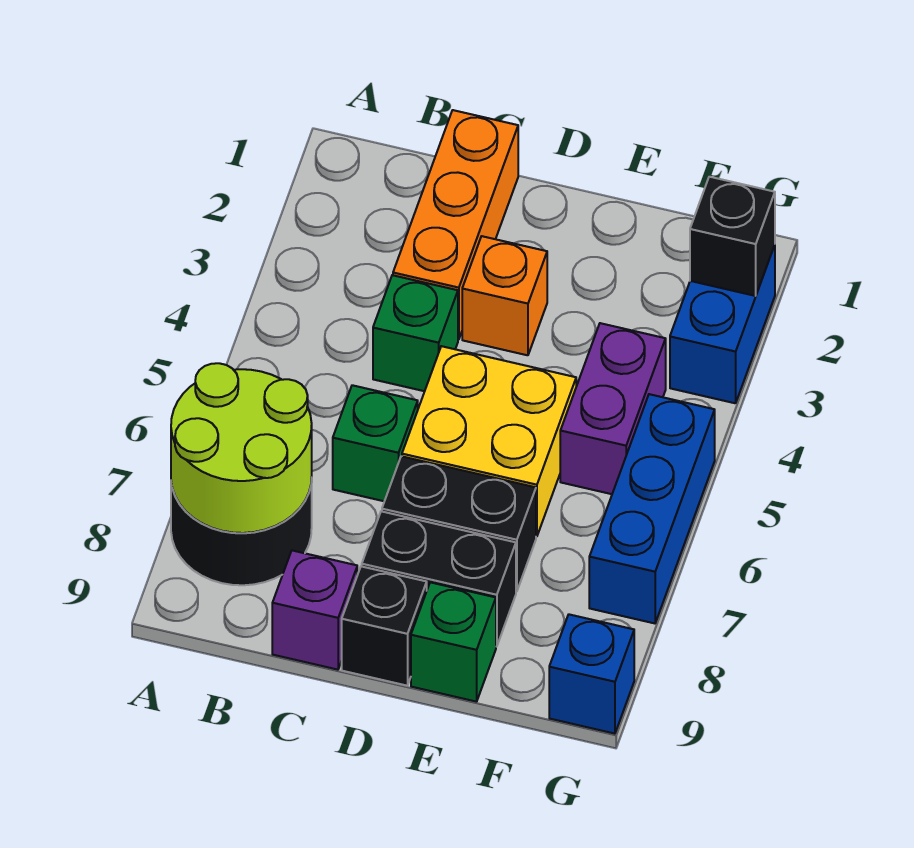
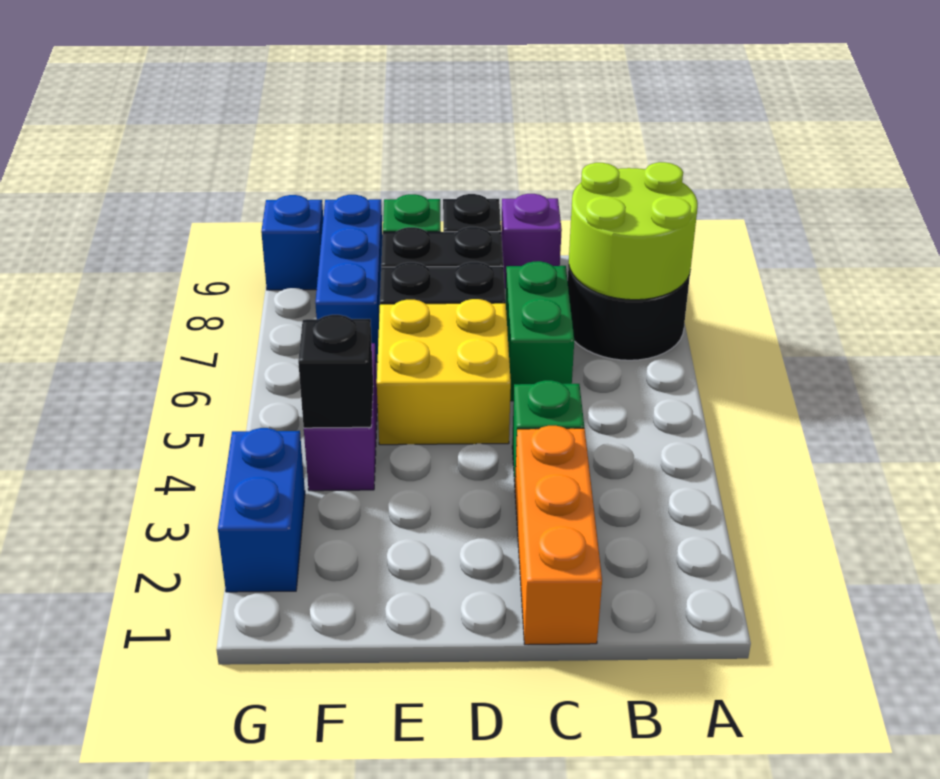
green brick C6 level 1 -> green brick C6:C7 level 1
orange brick D3 level 1 -> none
black brick G2 level 2 -> black brick F4 level 2
blue brick G5:G7 level 1 -> blue brick F7:F9 level 1

